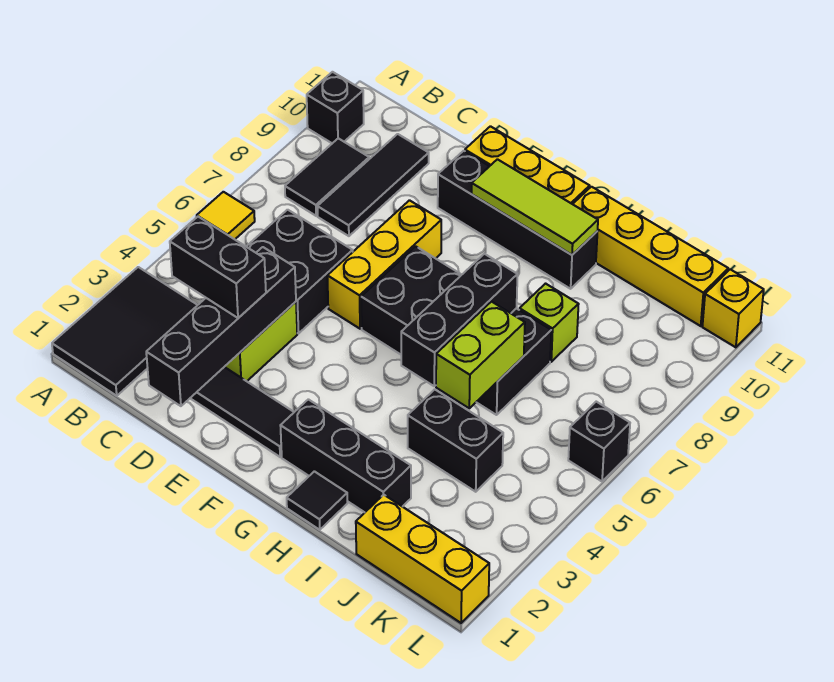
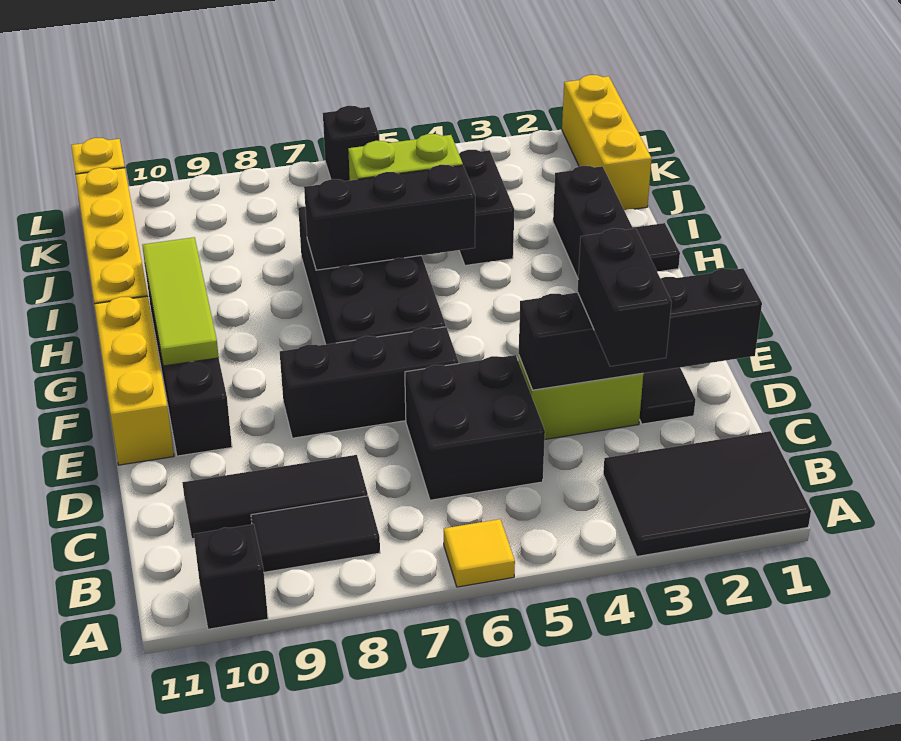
yellow brick E6:E8 level 1 -> black brick E6:E8 level 1
lime brick I8 level 1 -> none

